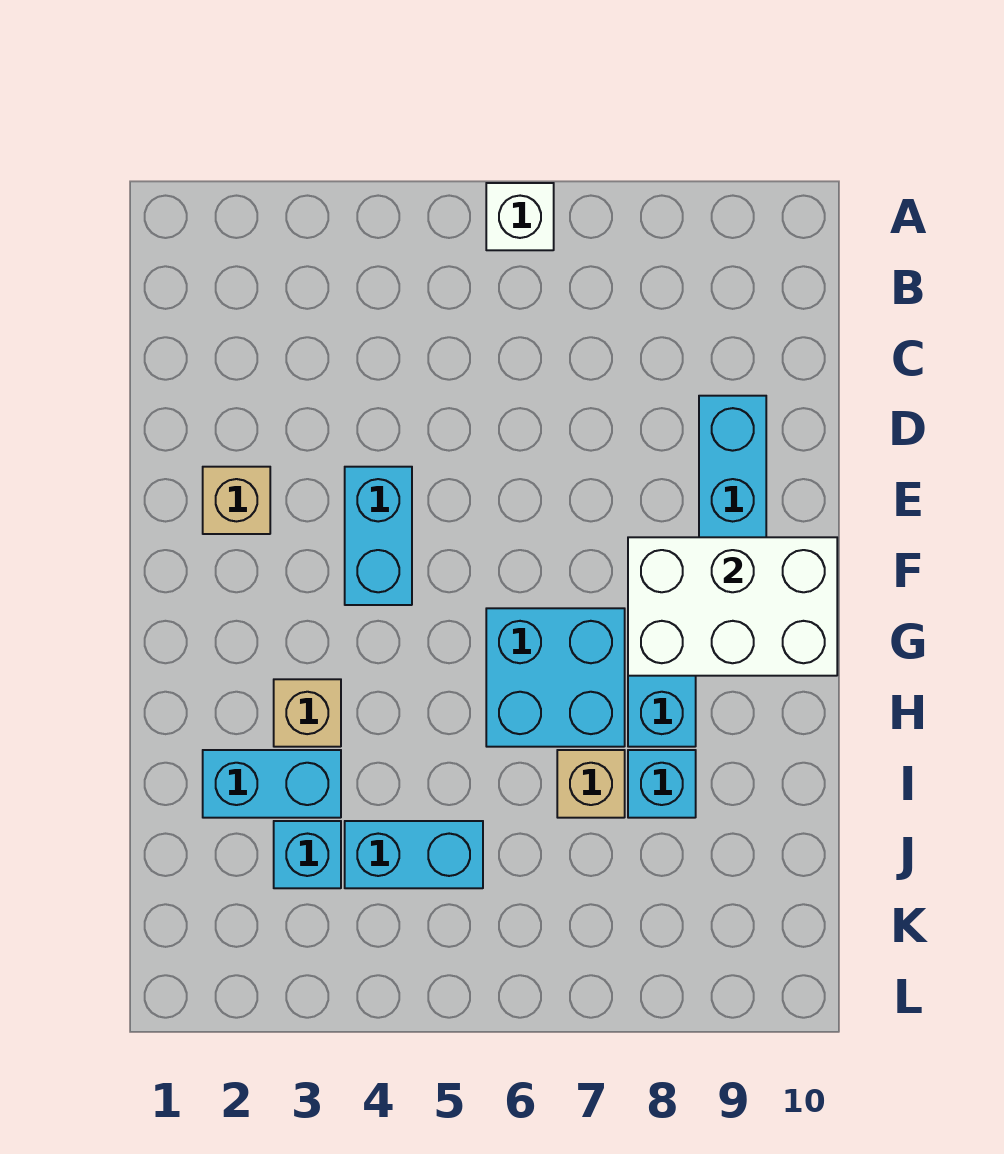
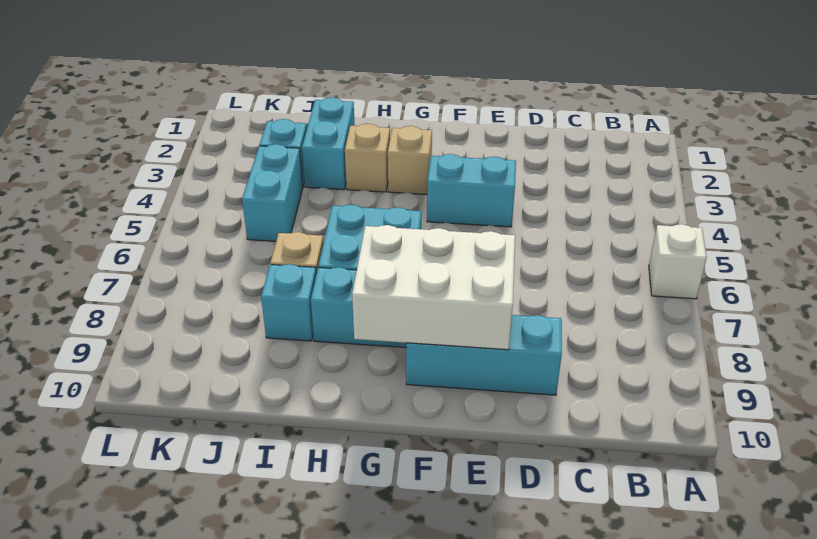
tan brick E2 level 1 -> tan brick G3 level 1
white brick F8:G10 level 2 -> white brick E8:G9 level 2

